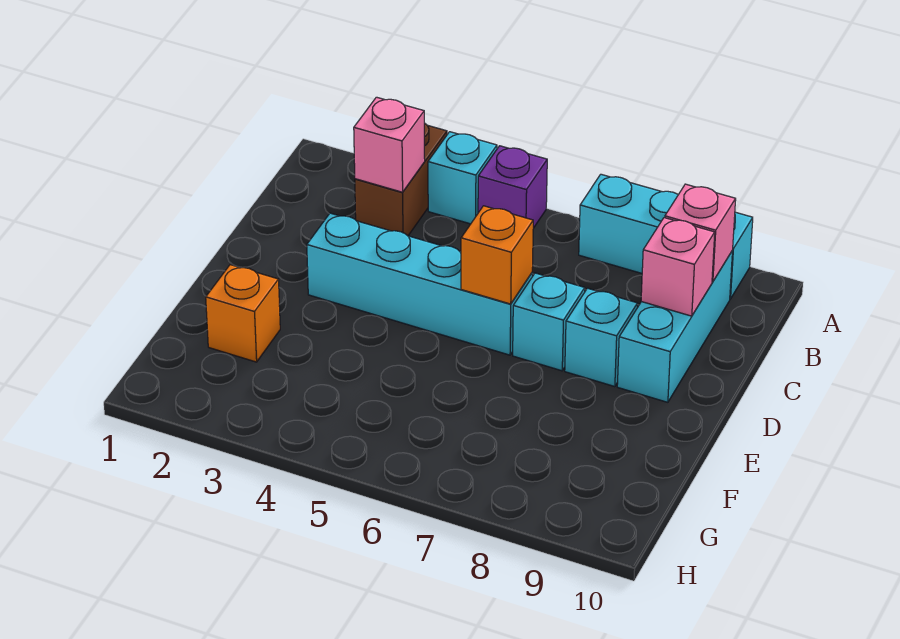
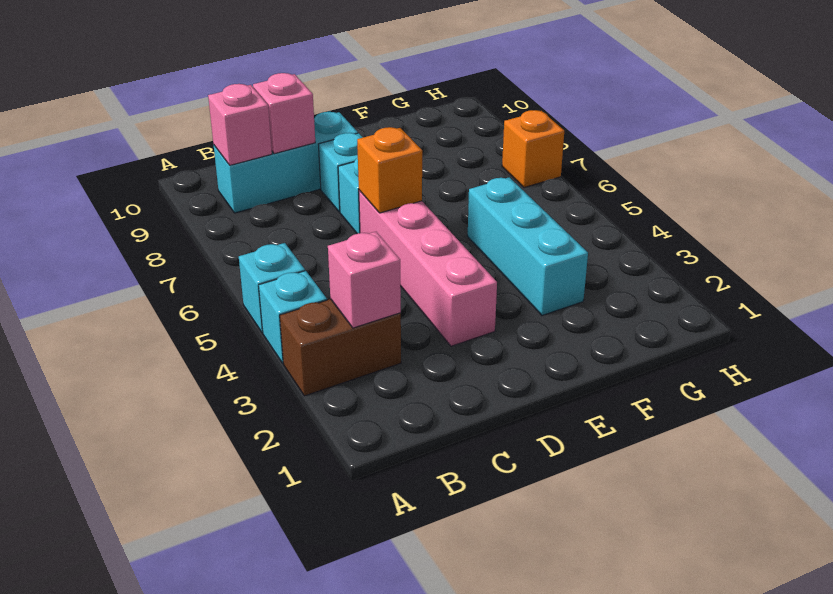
purple brick A5 level 1 -> cyan brick A5 level 1
cyan brick A7:A9 level 1 -> cyan brick F3:F5 level 1
cyan brick D3:D6 level 1 -> pink brick D3:D6 level 1
orange brick F2 level 1 -> orange brick H7 level 1

